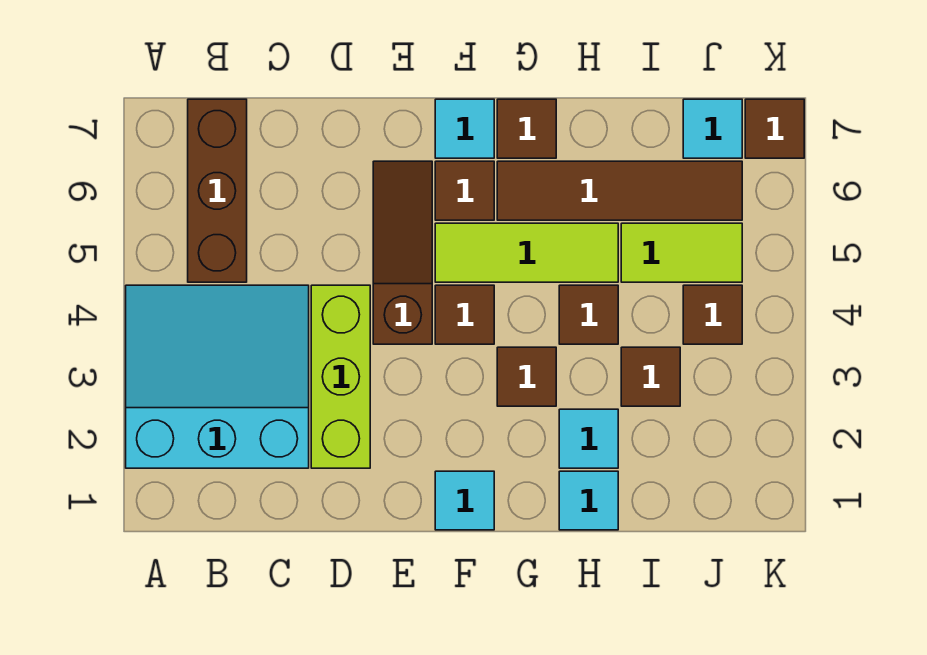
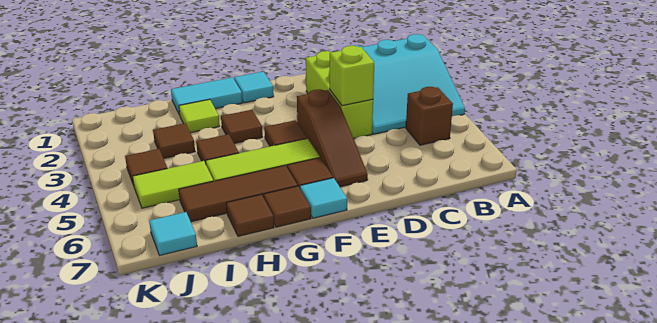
brown brick B5:B7 level 1 -> brown brick B5 level 1
none -> lime brick D4 level 2
brown tile G6:J6 level 1 -> brown tile G6:I6 level 1
cyan tile H1 level 1 -> cyan tile G1:H1 level 1
cyan tile H2 level 1 -> lime tile H2 level 1
brown tile K7 level 1 -> brown tile H7 level 1

